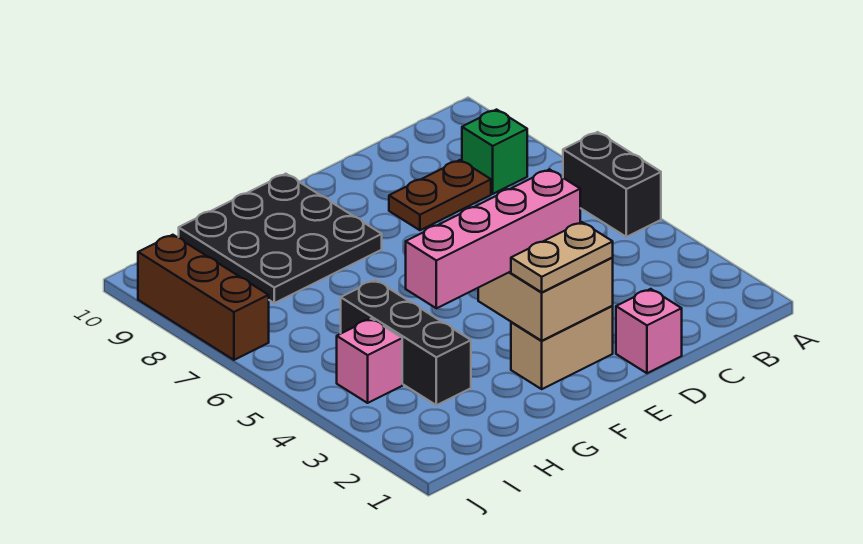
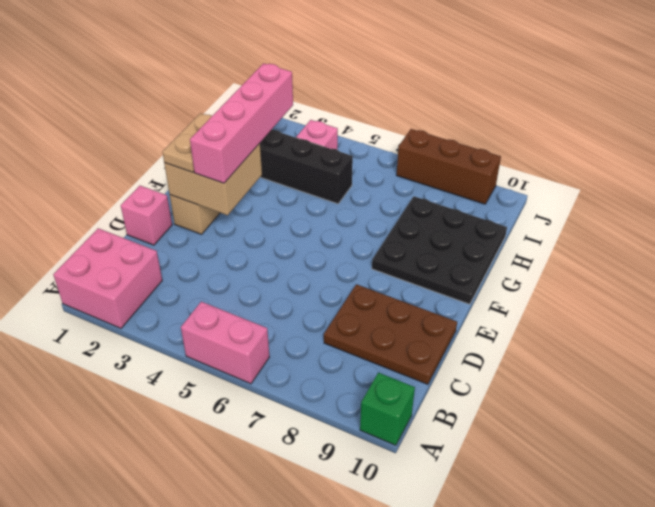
none -> pink brick A1:B2 level 1
black brick A5:A6 level 1 -> pink brick A5:A6 level 1
green brick B8 level 1 -> green brick A10 level 1
brown plate C8:D8 level 1 -> brown plate C8:D10 level 1

